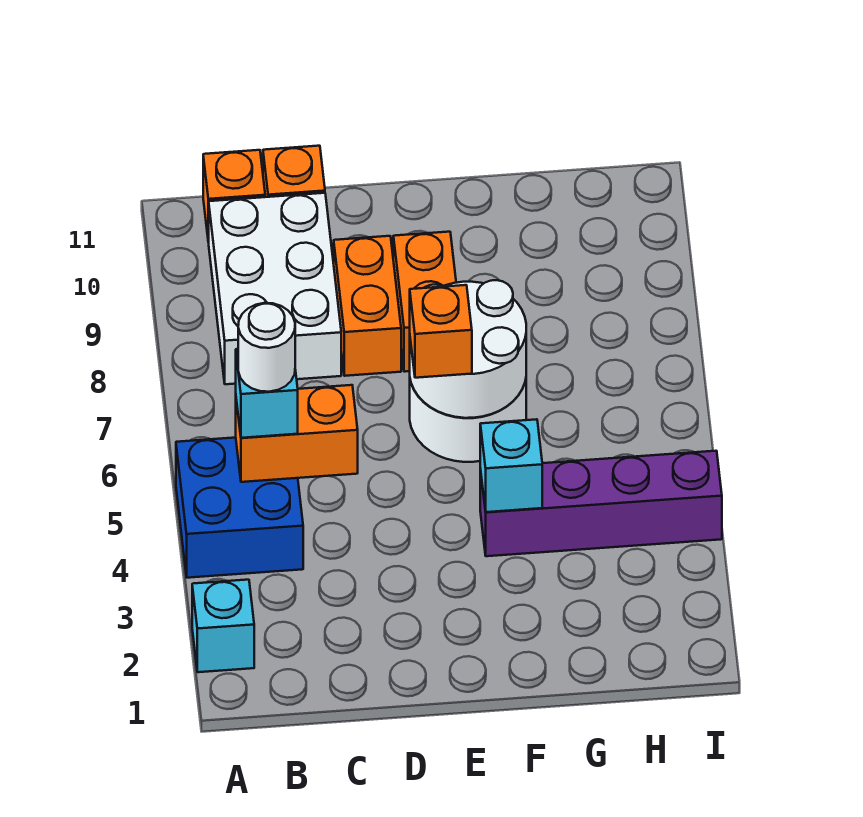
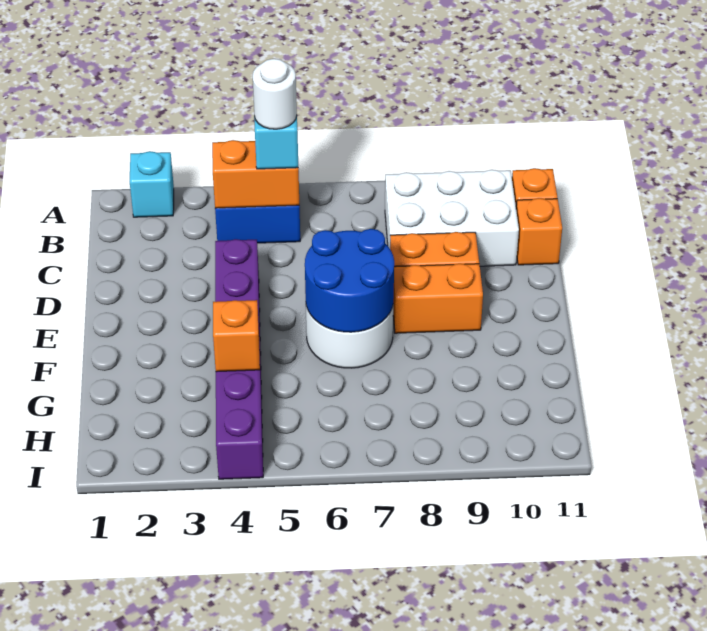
orange brick B5:C5 level 2 -> orange brick B4:B5 level 2
white round brick E6:F7 level 2 -> blue round brick E6:F7 level 2
orange brick E6 level 3 -> orange brick G4 level 2
purple brick F4:I4 level 1 -> purple brick D4:I4 level 1
cyan brick F4 level 2 -> none

